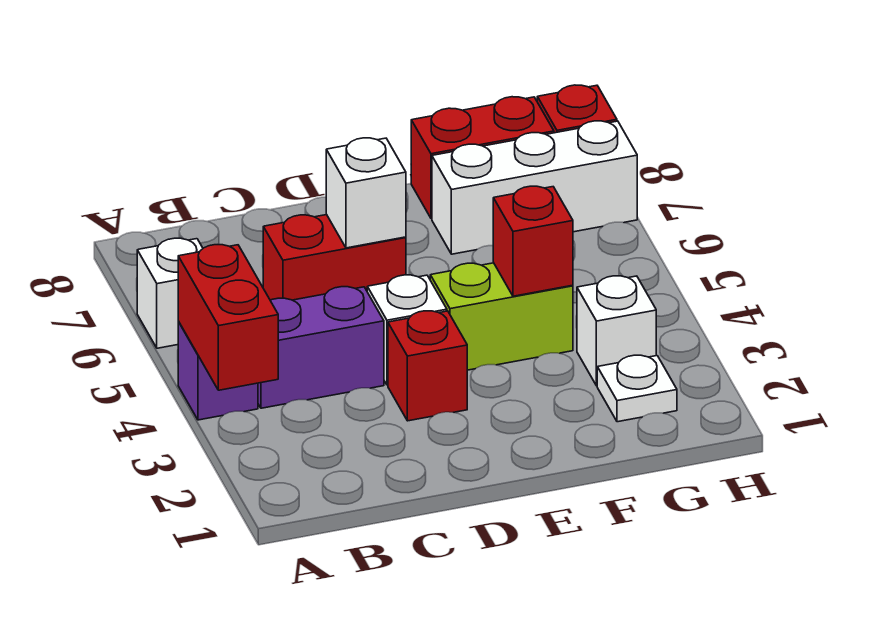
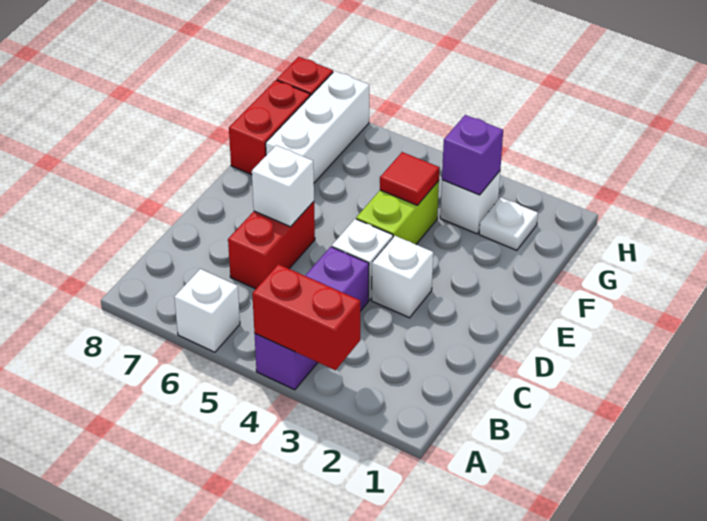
red brick D3 level 1 -> white brick D3 level 1
red brick F4 level 2 -> red tile F4 level 2
none -> purple brick G3 level 2

